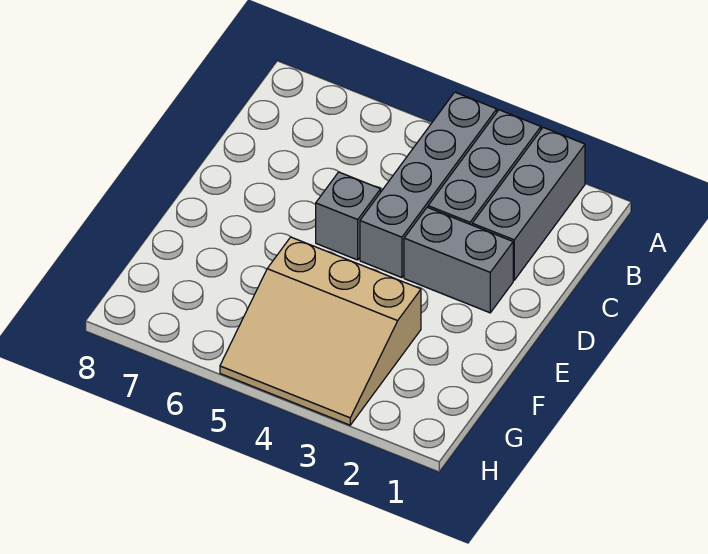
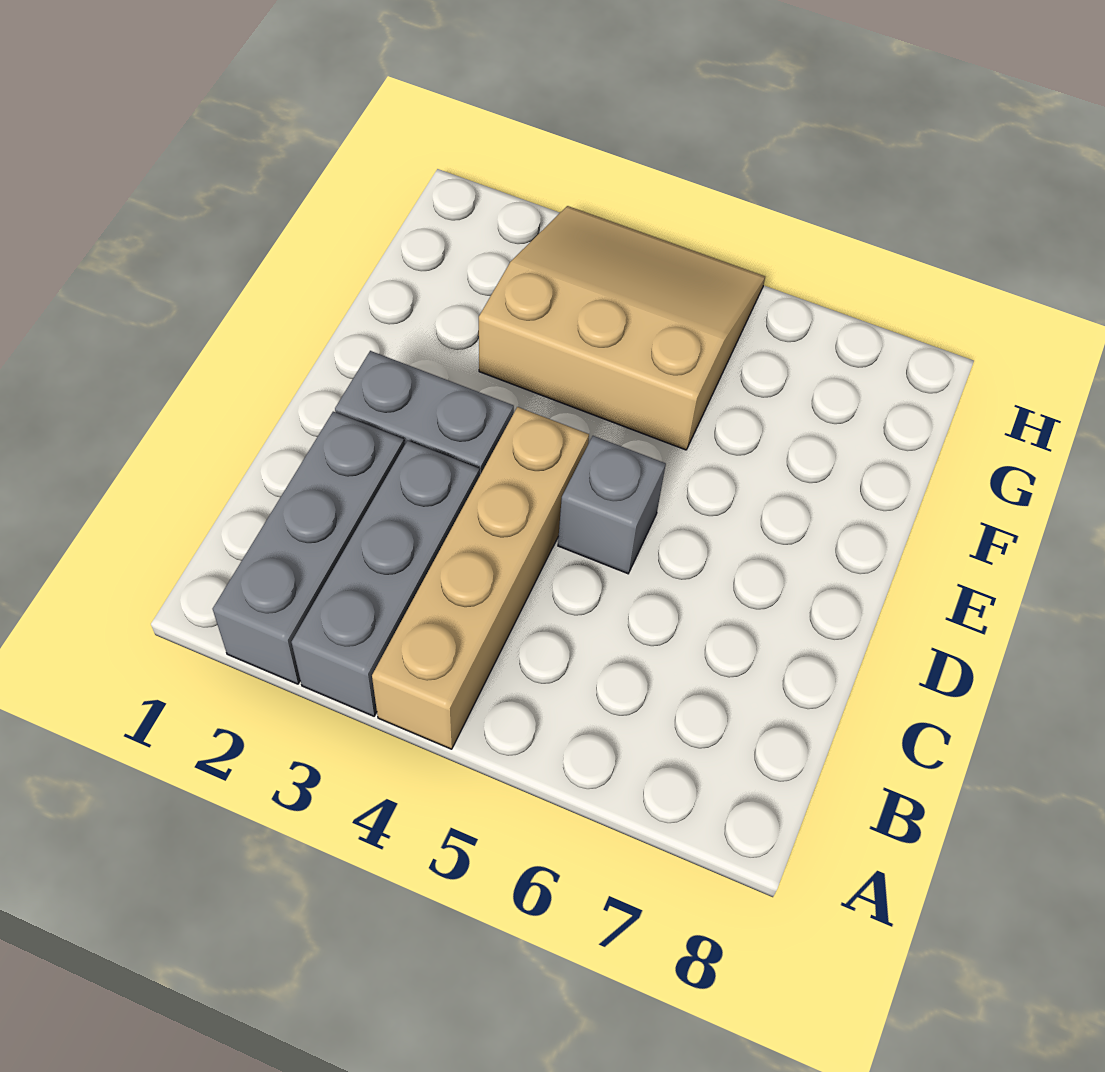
grey brick A4:D4 level 1 -> tan brick A4:D4 level 1

